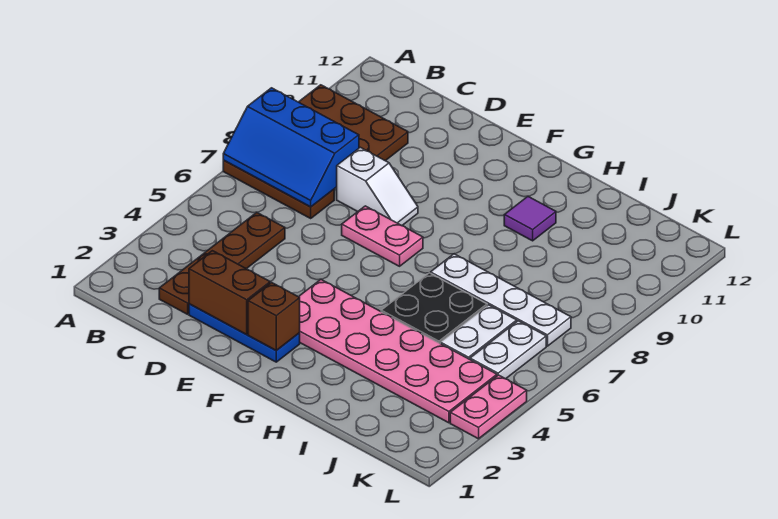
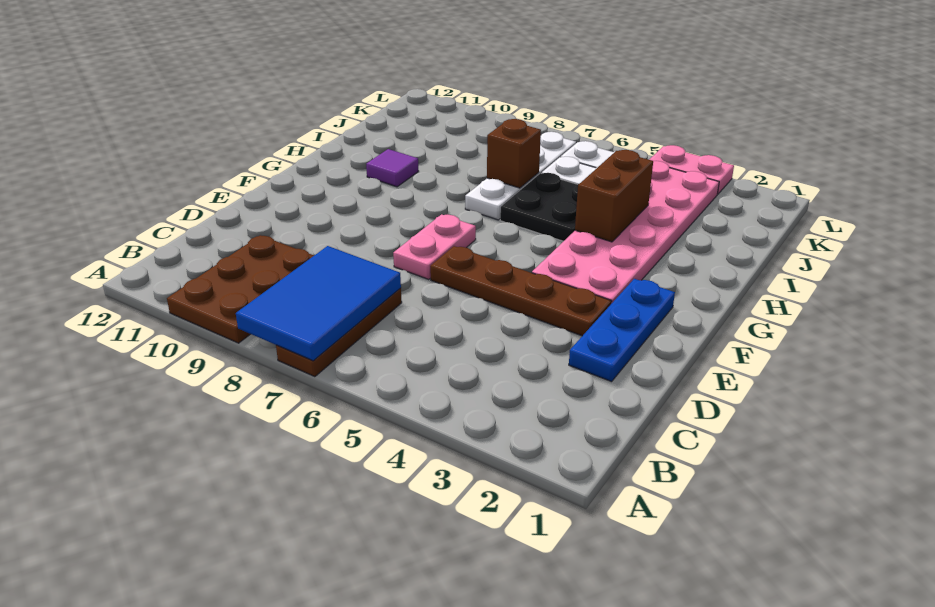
blue slope A7:C8 level 2 top 8 -> blue tile A7:C8 level 2
brown plate C2:C5 level 1 -> brown plate E3:E6 level 1
brown brick D2:E2 level 2 -> brown brick H4:I4 level 2
white slope D8:E8 level 1 top D -> none
brown brick F2 level 2 -> brown brick I7 level 2

